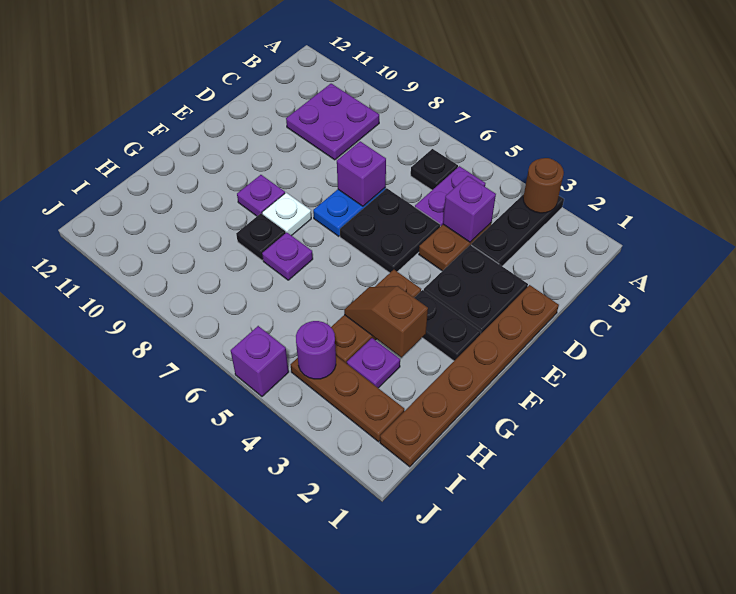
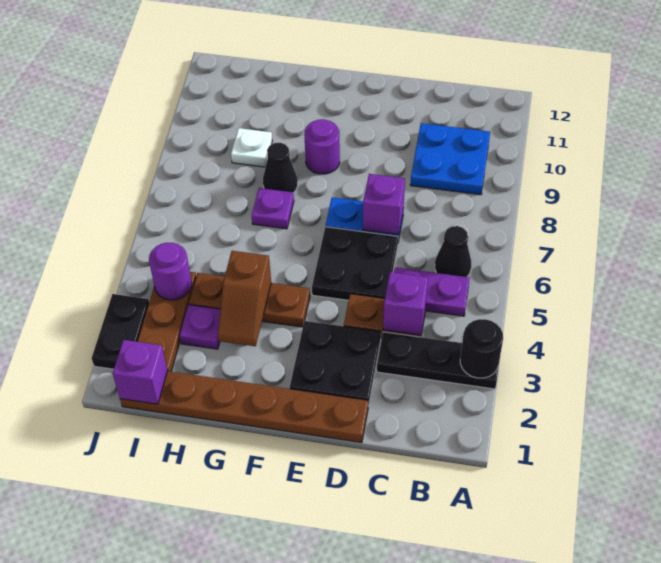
brown round brick A3 level 2 -> black round brick A3 level 2
black plate B6 level 1 -> black cone B6 level 1
purple plate B9:C10 level 1 -> blue plate B9:C10 level 1
black plate F2:F3 level 1 -> black plate J2:J3 level 1
white plate F8 level 1 -> white plate H9 level 1
purple plate F9 level 1 -> purple round brick F9 level 1
brown slope G3:G4 level 2 top 3 -> brown slope G3:G4 level 2 top 4
black plate G8 level 1 -> black cone G8 level 1
purple brick J5 level 1 -> purple brick I1 level 2

